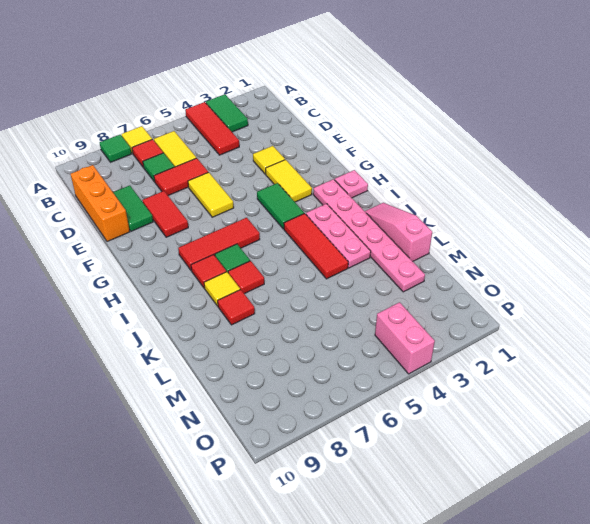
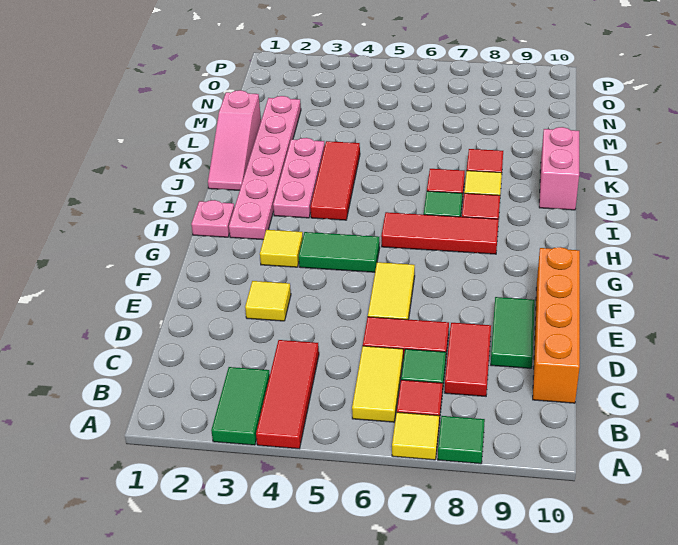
orange brick C10:E10 level 1 -> orange brick C10:F10 level 1
red tile E8:F8 level 1 -> red tile C8:D8 level 1
yellow tile F3:G3 level 1 -> yellow tile G3 level 1
green tile G4:H4 level 1 -> green tile G4:G5 level 1
pink brick O4:P4 level 1 -> pink brick J10:K10 level 1

